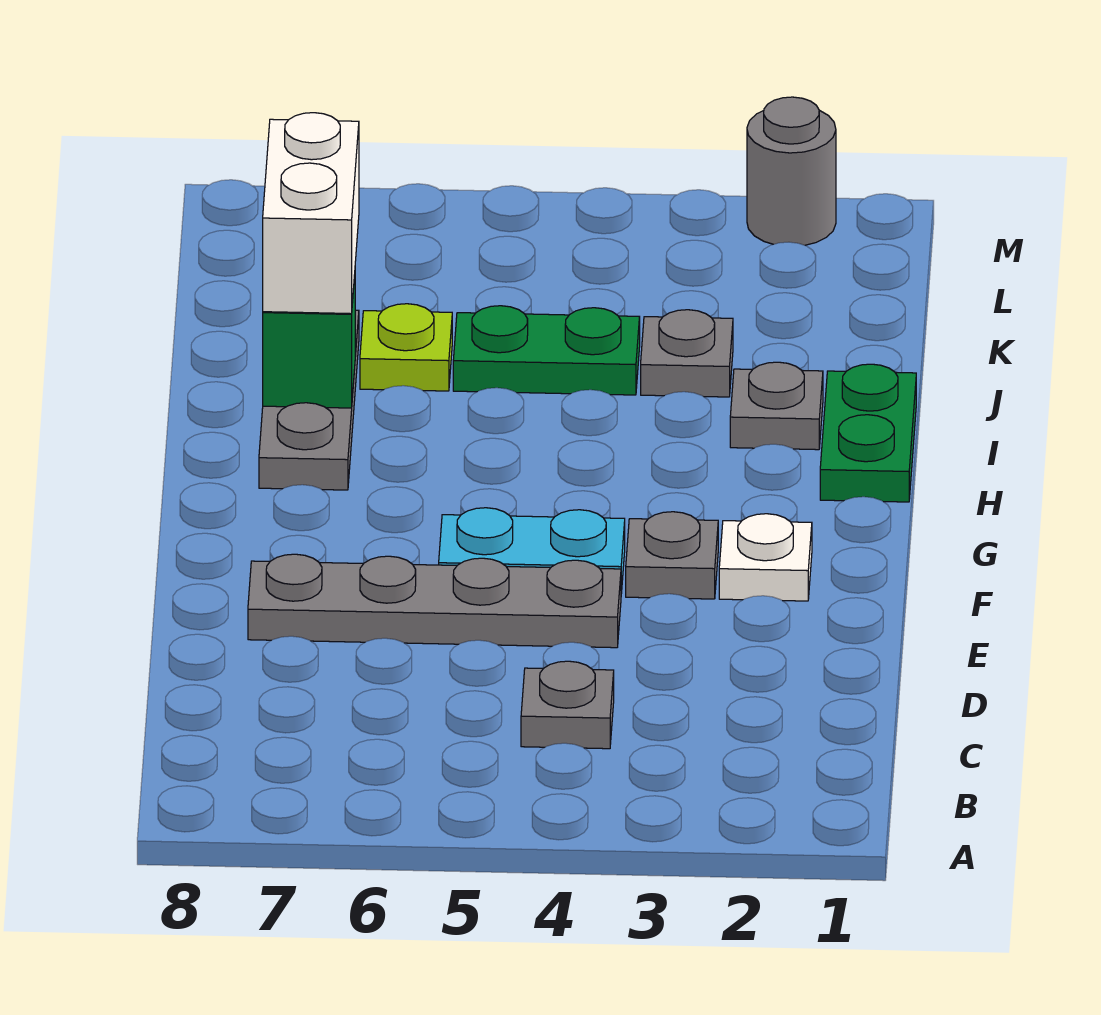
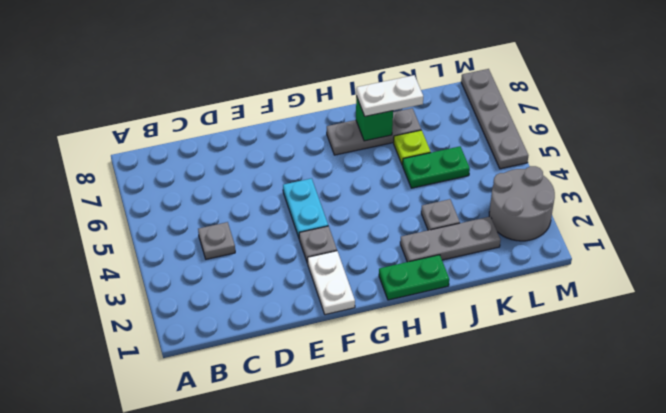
grey plate E4:E7 level 1 -> grey plate M5:M8 level 1
white plate F2 level 1 -> white plate F1:F2 level 1
grey plate I2 level 1 -> grey plate I2:K2 level 1
white brick I7:J7 level 3 -> white plate I7:J7 level 3
green plate J4:J5 level 1 -> green plate J5:K5 level 1
grey round brick M2 level 1 -> grey round brick L2:M3 level 1

